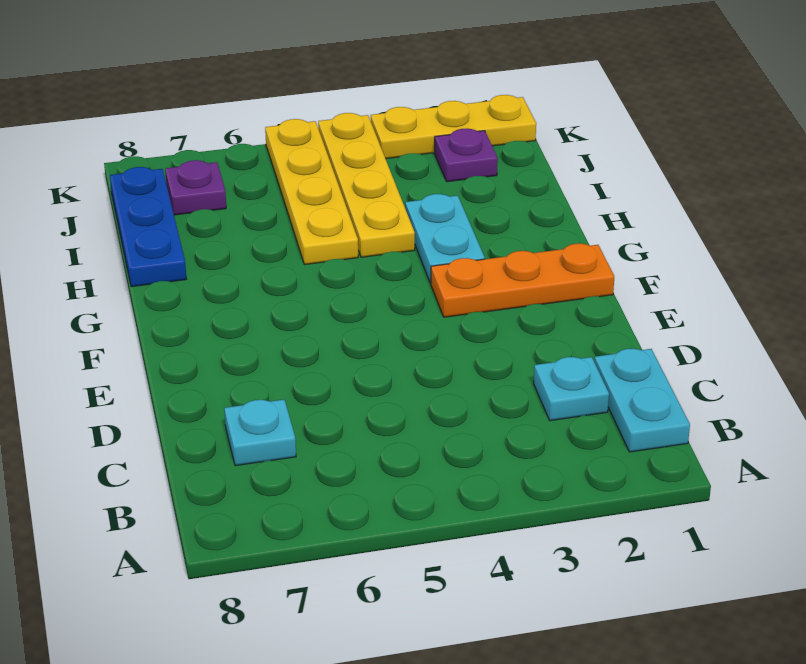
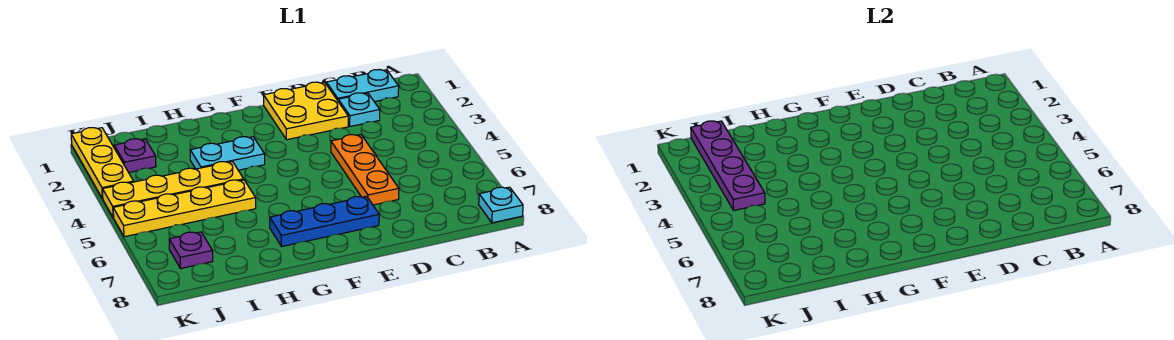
cyan plate C7 level 1 -> cyan plate A8 level 1
none -> yellow plate D1:E2 level 1
orange plate F1:F3 level 1 -> orange plate D4:D6 level 1
blue plate H8:J8 level 1 -> blue plate E7:G7 level 1
none -> purple plate J1:J4 level 2

